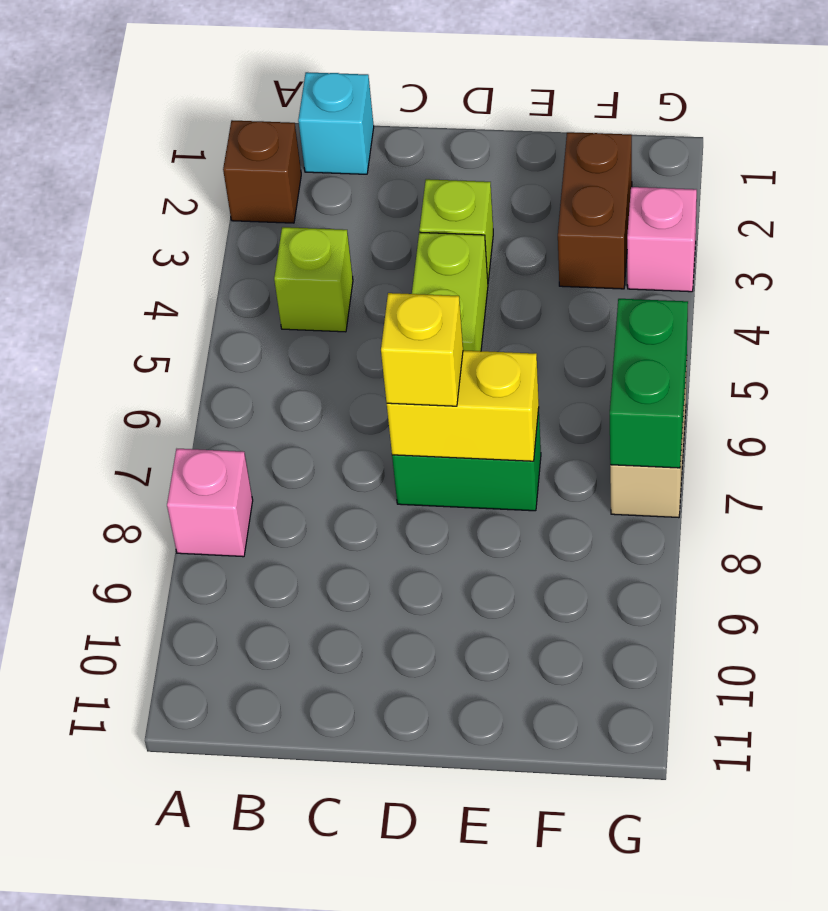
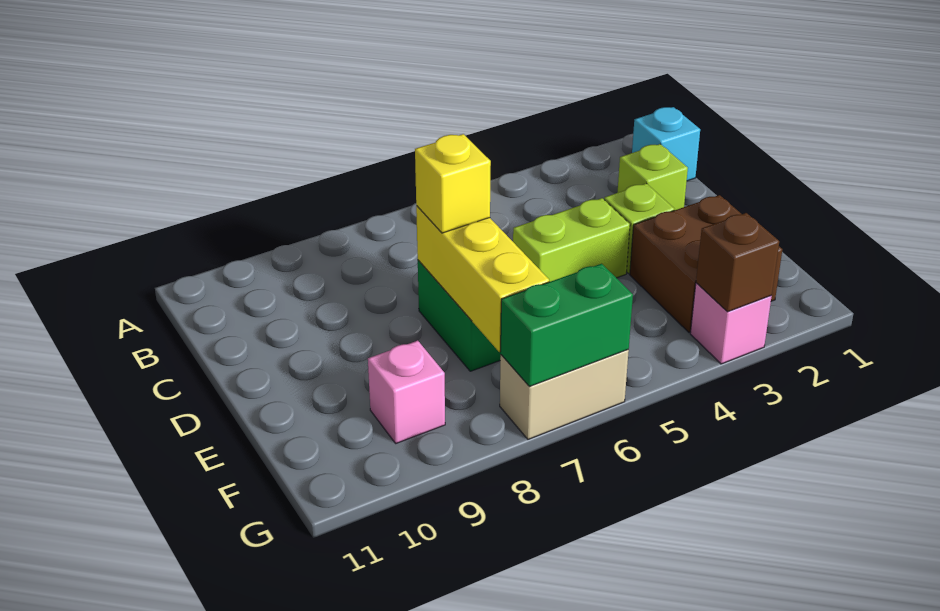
brown brick A2 level 1 -> brown brick G3 level 2
pink brick A8 level 1 -> pink brick F9 level 1
lime brick B4 level 1 -> lime brick C2 level 1
yellow brick D7:E7 level 2 -> yellow brick D7:F7 level 2
brown brick F2:F3 level 1 -> brown brick E2:F3 level 1

